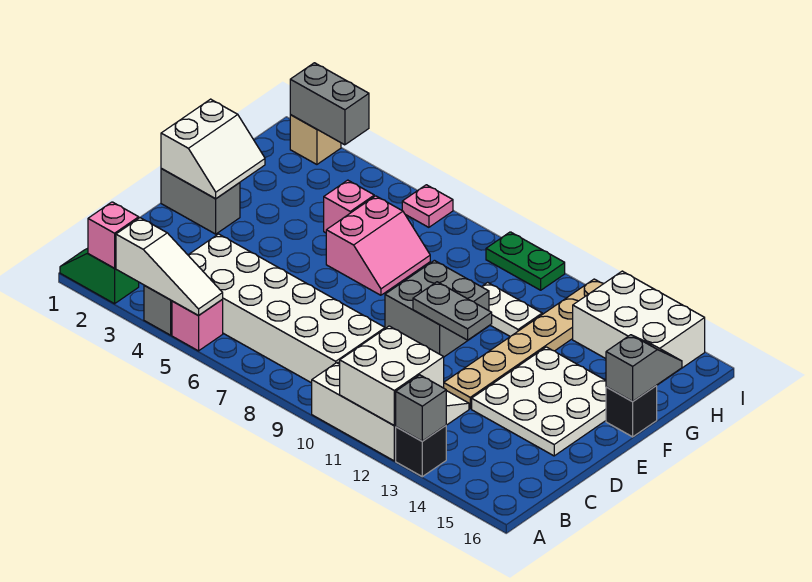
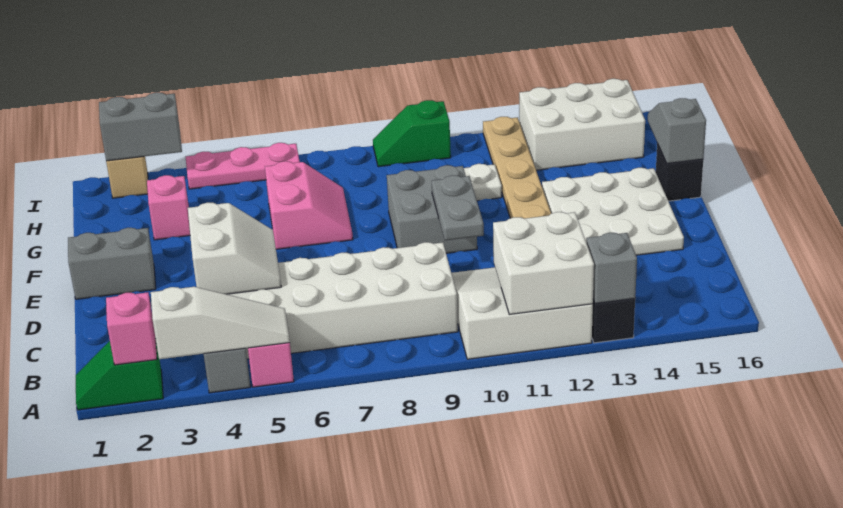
white slope E1:F2 level 2 top 1 -> white slope C4:D5 level 2 top 4
grey plate E10:E11 level 2 -> grey plate D10:E10 level 2
pink brick G5 level 1 -> pink brick G3 level 1
pink plate I6 level 1 -> pink plate I4:I6 level 1
green plate I9:I10 level 1 -> green slope I9:I10 level 1 top 10

